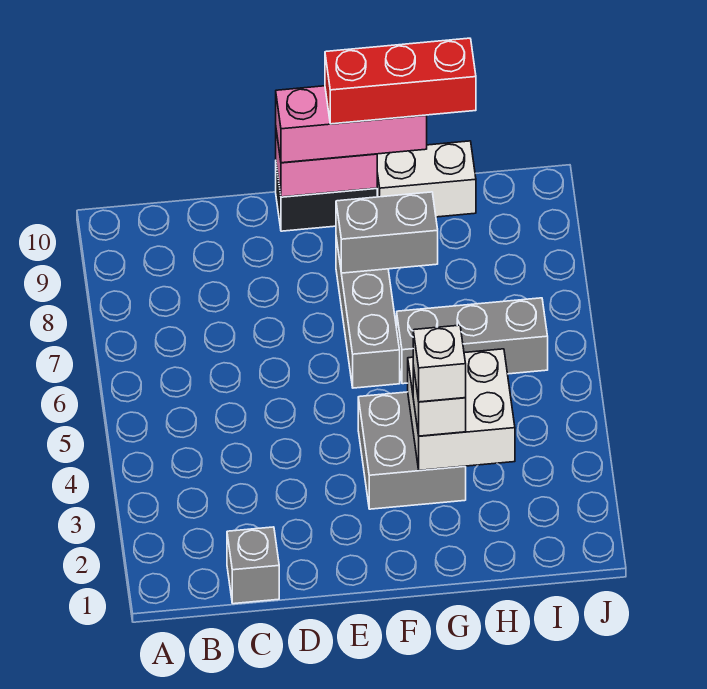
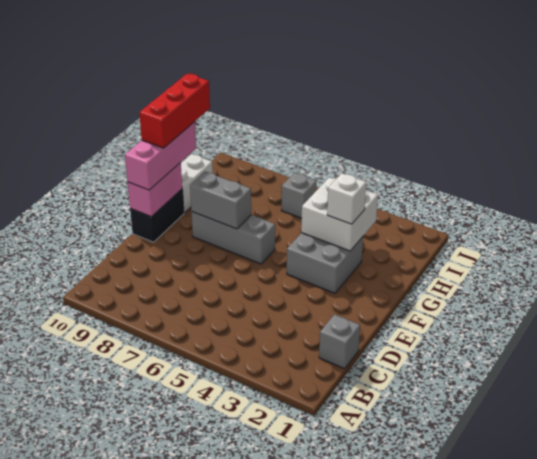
grey brick F8:G8 level 2 -> grey brick F7:F8 level 2
white brick G3 level 4 -> none
grey brick G6:I6 level 1 -> grey brick I6 level 1

